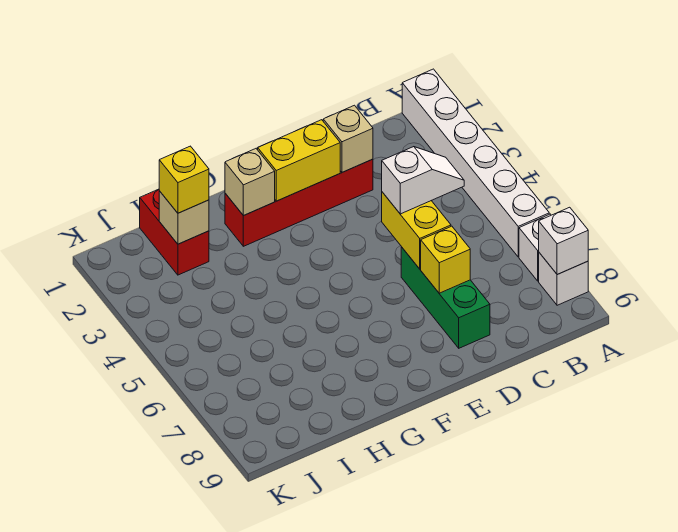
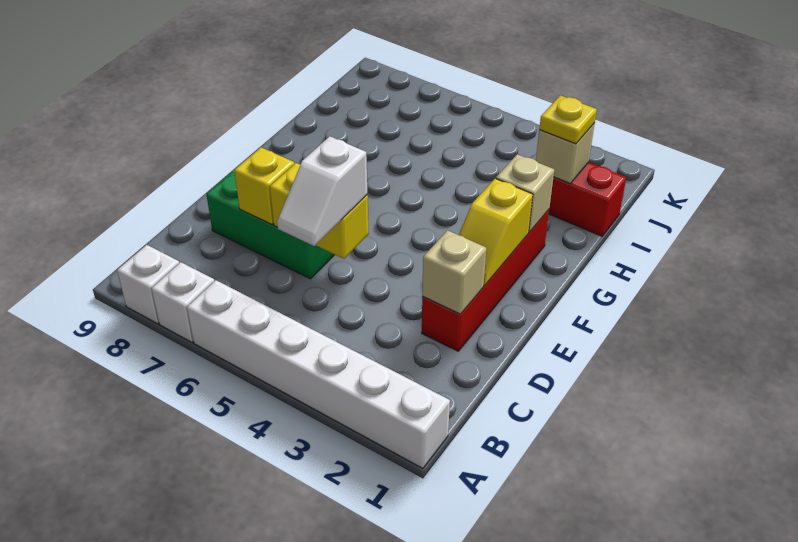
white brick A8 level 2 -> none
yellow brick E2:F2 level 2 -> yellow slope E2:F2 level 2 top F
yellow brick I2 level 3 -> yellow plate I2 level 3

